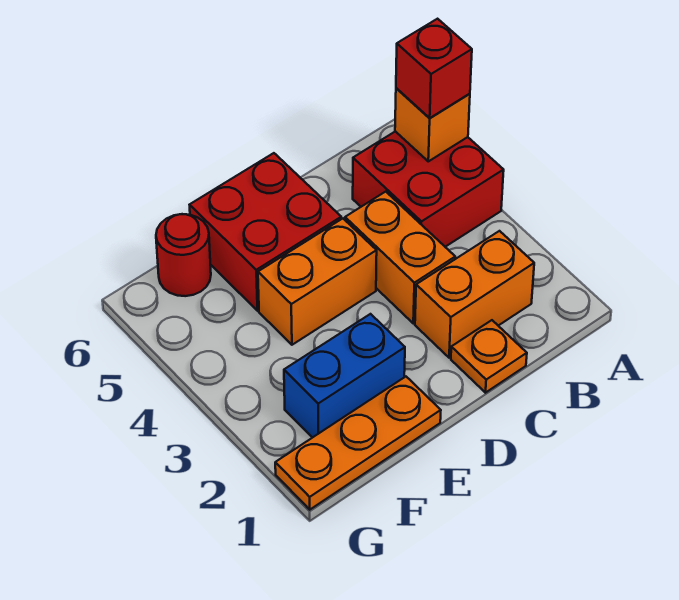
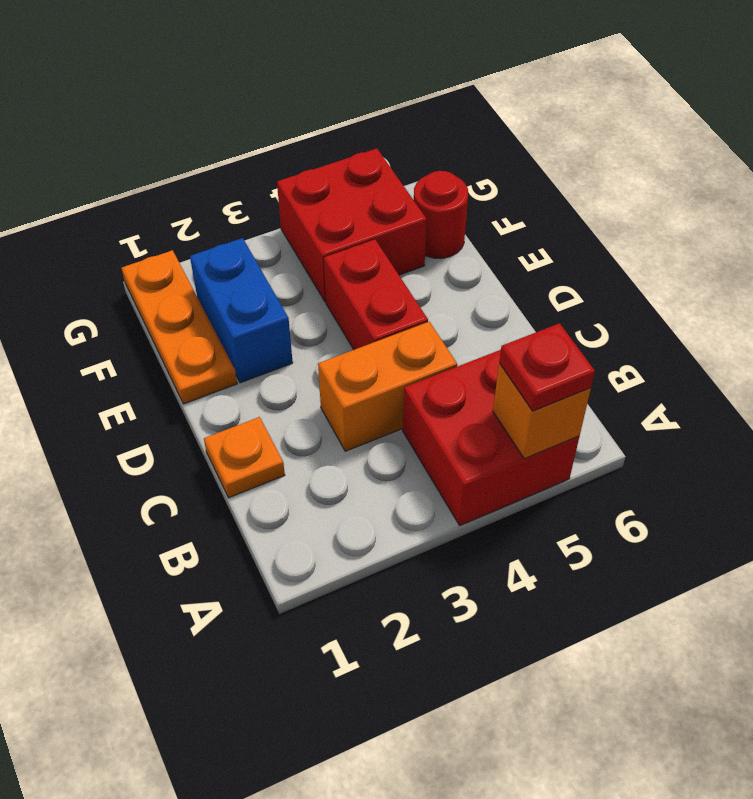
red brick A5 level 3 -> red plate A5 level 3
orange brick B2:C2 level 1 -> none
orange brick D4:E4 level 1 -> red brick D4:E4 level 1
red brick D5:E6 level 1 -> red brick F4:G5 level 1

